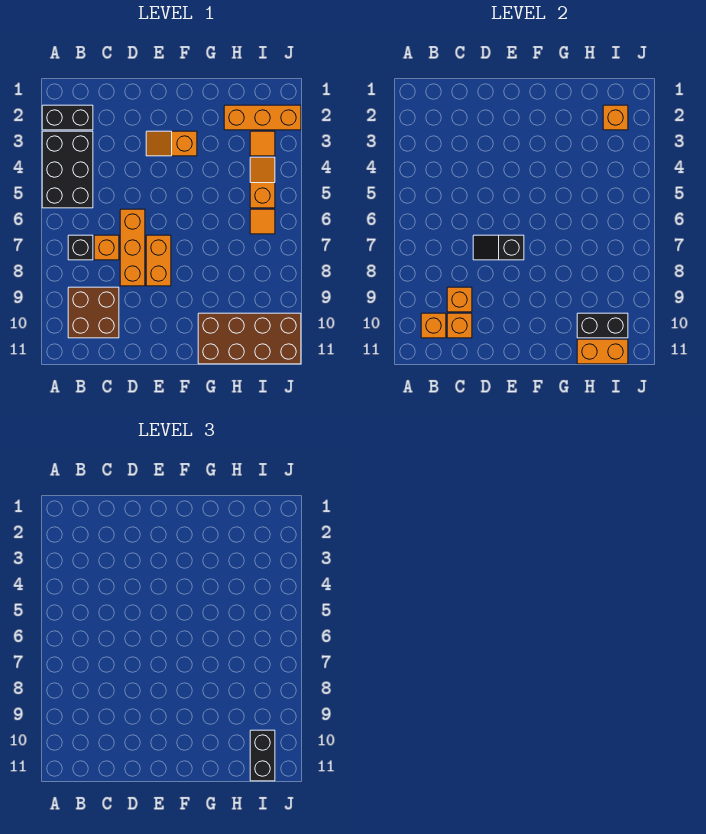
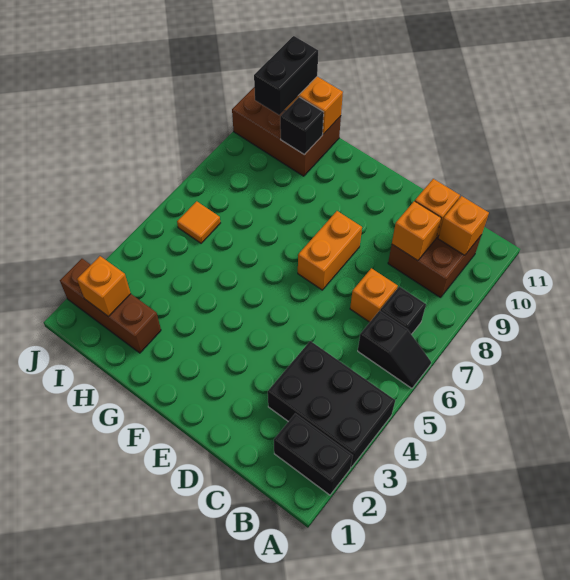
black brick A3:B5 level 1 -> black brick A3:C4 level 1
orange brick D6:D8 level 1 -> none
black slope D7:E7 level 2 top E -> black slope A6:B6 level 1 top B
orange slope E3:F3 level 1 top F -> none
brown brick G10:J11 level 1 -> brown brick H10:J11 level 1
orange brick H2:J2 level 1 -> brown brick H2:J2 level 1
black brick H10:I10 level 2 -> black brick H10 level 2
orange tile I3 level 1 -> none
orange slope I4:I5 level 1 top 5 -> none

